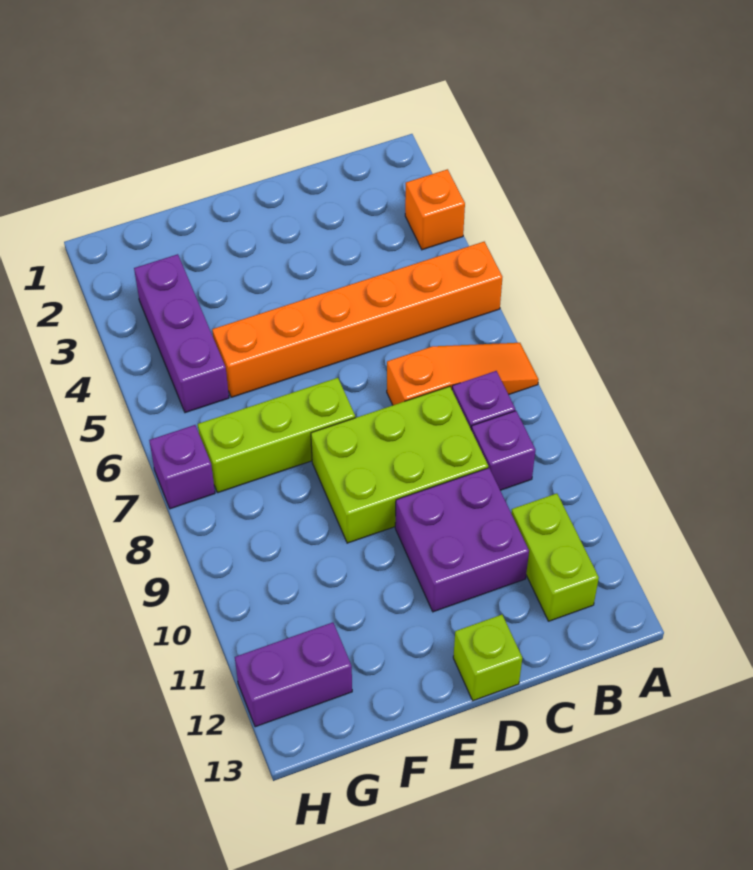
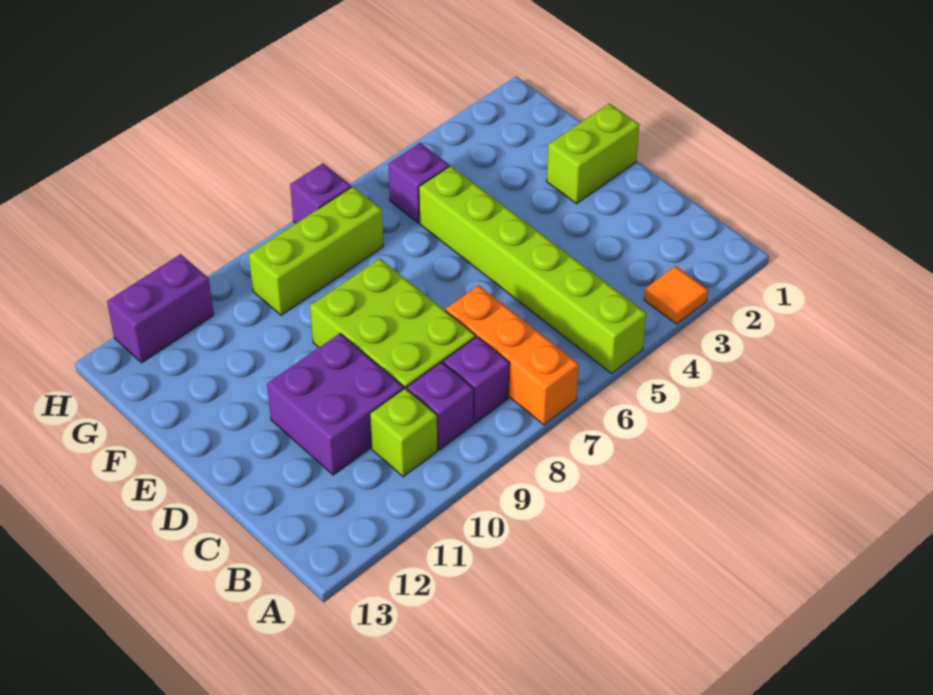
orange brick A3 level 1 -> orange tile A3 level 1
orange brick A5:F5 level 1 -> lime brick A5:F5 level 1
orange slope A7:C7 level 1 top C -> orange brick A7:C7 level 1
lime brick B11:B12 level 1 -> lime brick E1:E2 level 1
lime brick D13 level 1 -> lime brick B10 level 1
lime brick E7:G7 level 1 -> lime brick G7:G9 level 1
purple brick G3:G5 level 1 -> purple brick G5 level 1
purple brick G12:H12 level 1 -> purple brick H11:H12 level 1

